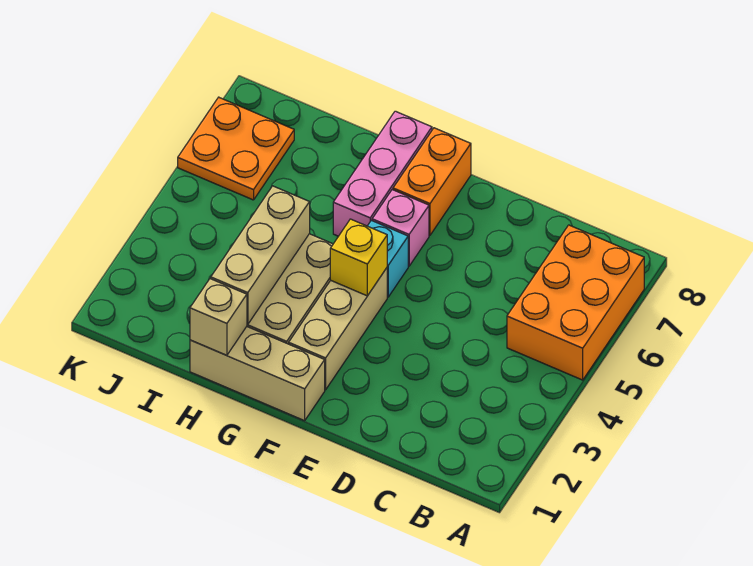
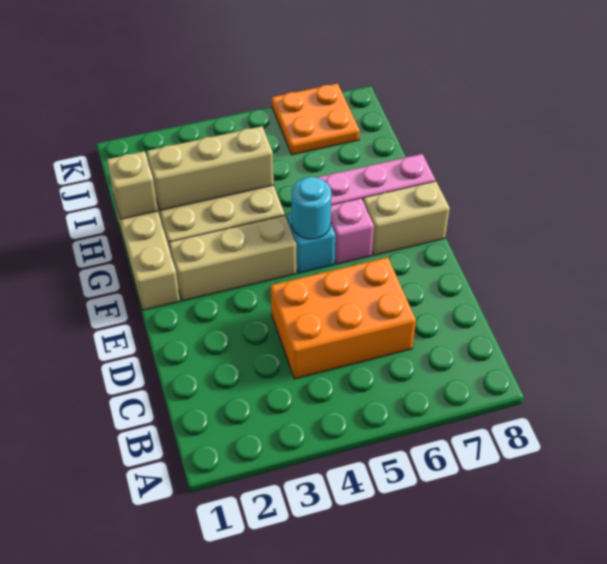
orange brick A5:B7 level 1 -> orange brick C4:D6 level 1
yellow brick F4 level 2 -> none
none -> cyan round brick F5 level 2
orange brick F7:F8 level 1 -> tan brick F7:F8 level 1

